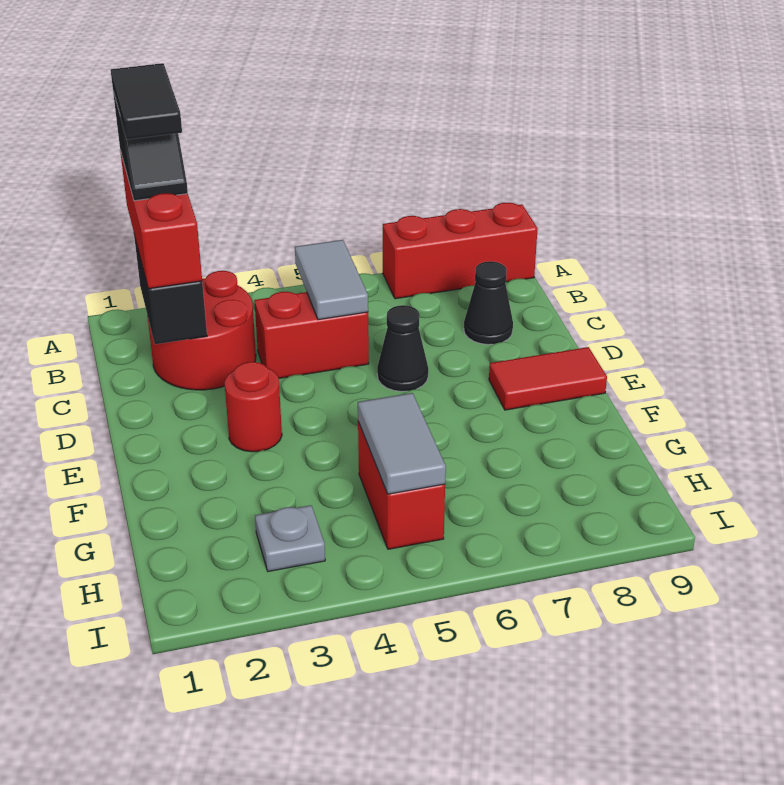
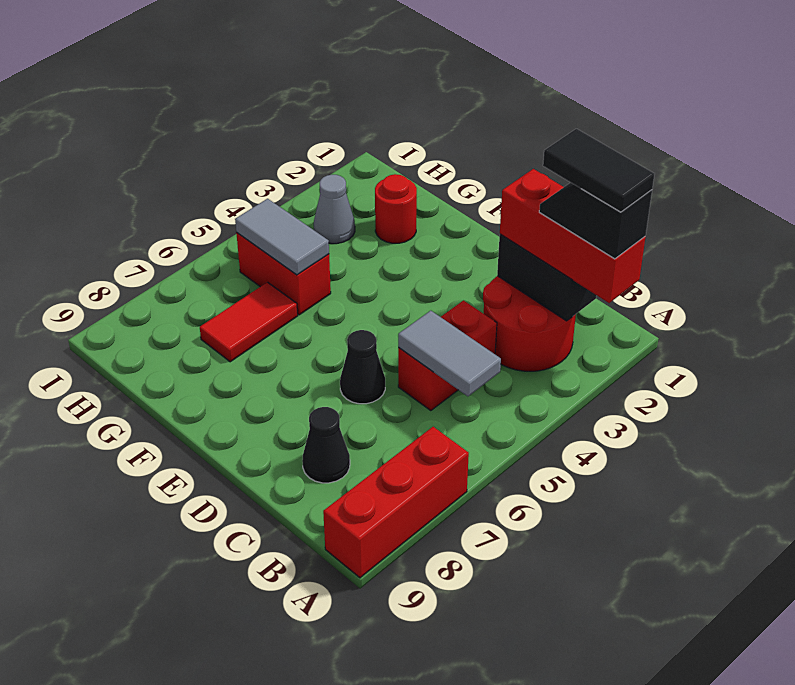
red round brick E3 level 1 -> red round brick G2 level 1
red tile E8:E9 level 1 -> red tile G6:G7 level 1
grey plate H3 level 1 -> grey cone H3 level 1

